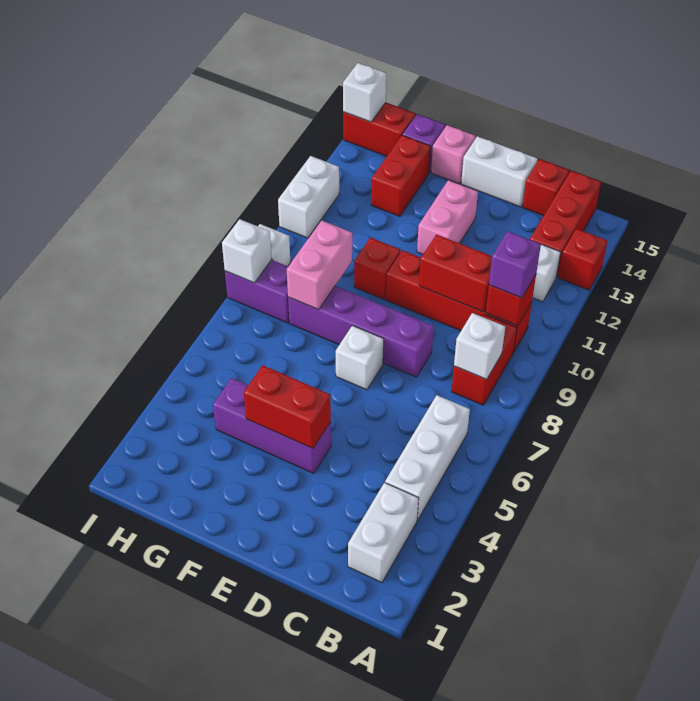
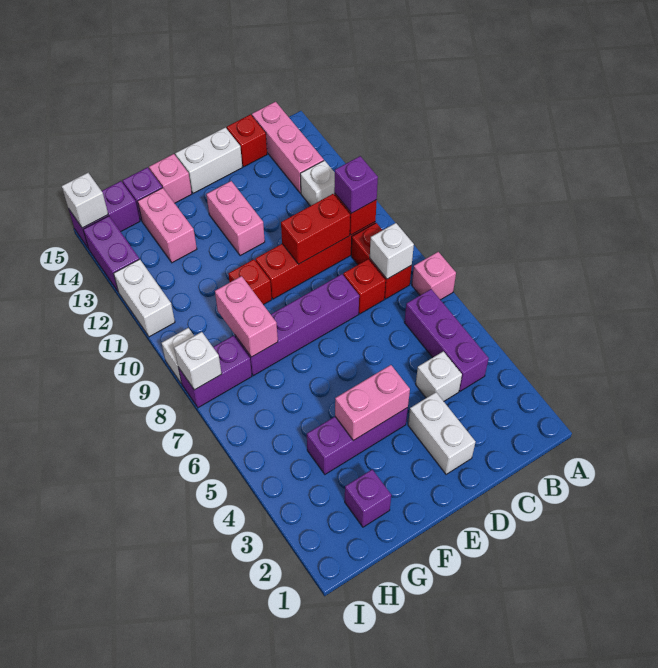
none -> pink brick A7 level 1
red brick A13 level 1 -> red brick C8 level 1
white brick B2:B3 level 1 -> white brick D2:D3 level 1
white brick B4:B6 level 1 -> purple brick B4:B6 level 1
red brick B13:B15 level 1 -> pink brick B13:B15 level 1
red brick E4:F4 level 2 -> pink brick E4:F4 level 2
white brick E7 level 1 -> white brick C4 level 1
none -> purple brick G2 level 1
red brick G13:G14 level 1 -> pink brick G13:G14 level 1
red brick H15:I15 level 1 -> purple brick H15:I15 level 1
none -> purple brick I13:I14 level 1

